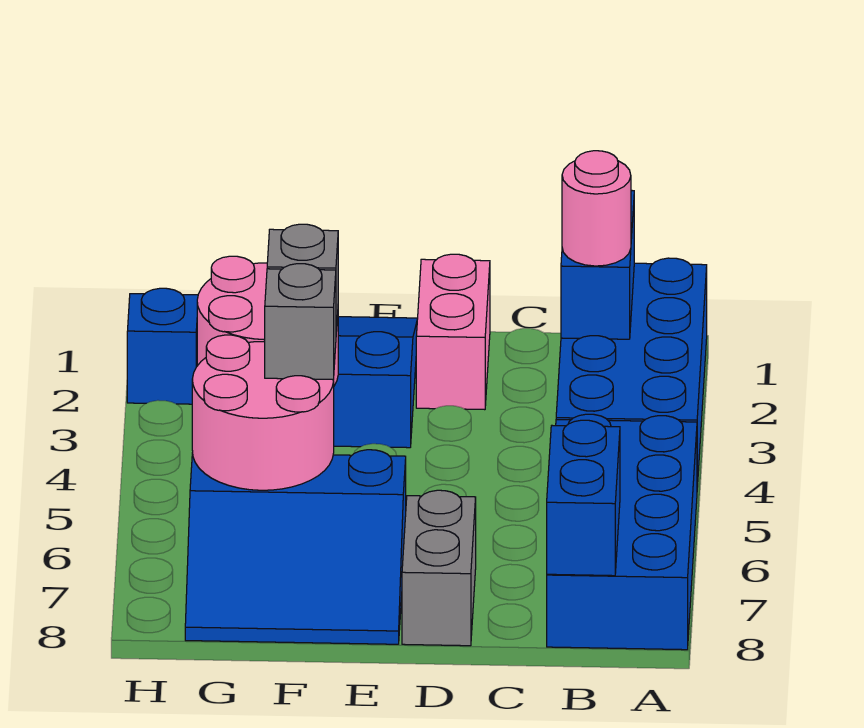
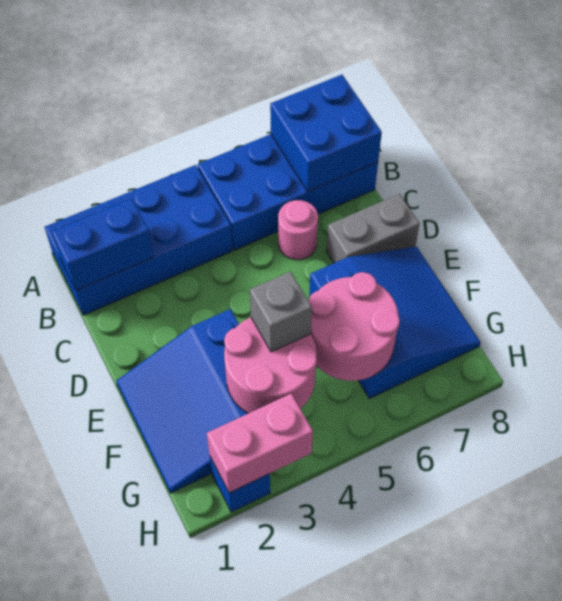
pink round brick B2 level 3 -> pink round brick C6 level 1
blue brick B7:B8 level 2 -> blue brick A7:B8 level 2
pink brick D1:D2 level 1 -> pink brick H2:H3 level 2
grey brick F5 level 3 -> none

